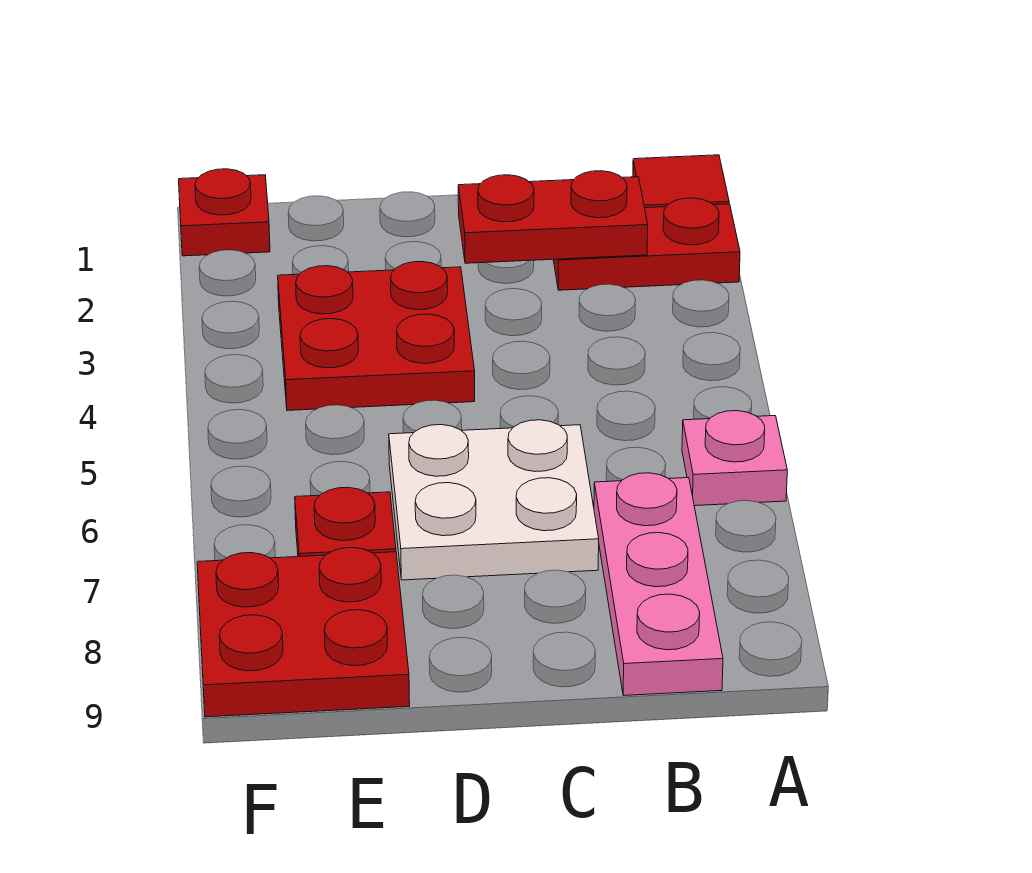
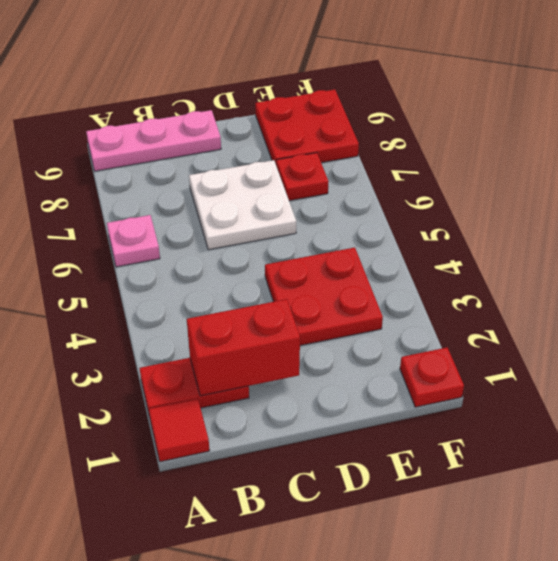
red plate B2:C2 level 2 -> red brick B2:C2 level 2
pink plate B7:B9 level 1 -> pink plate A9:C9 level 1

